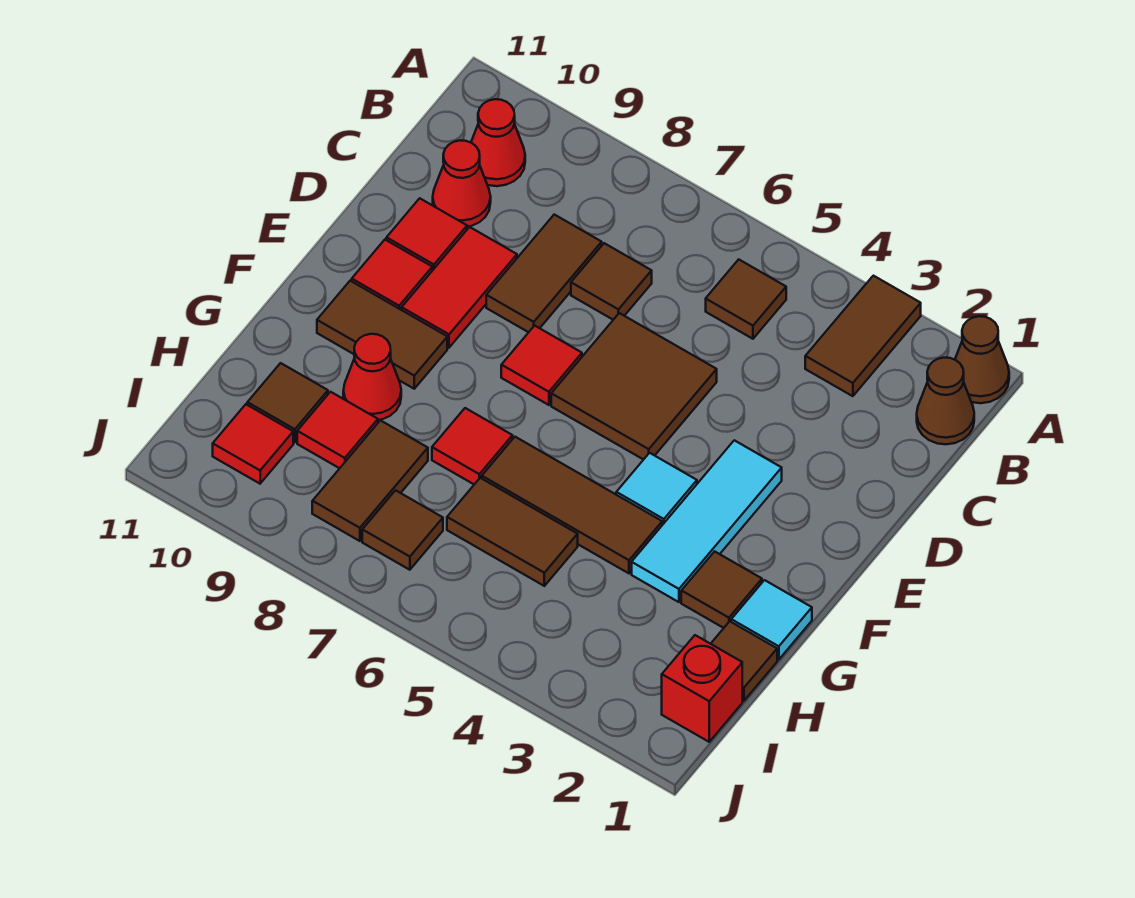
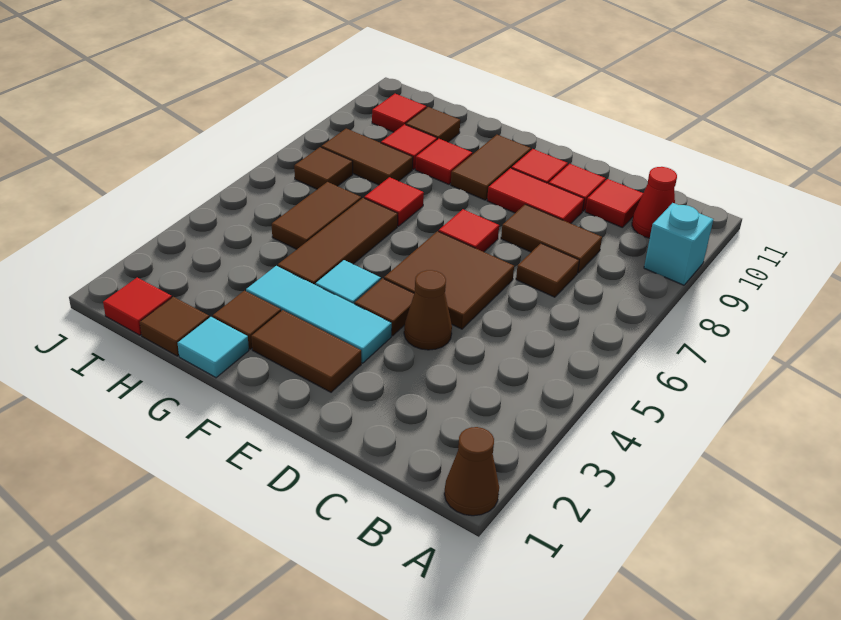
brown tile A3:B3 level 1 -> brown tile E2:F2 level 1
none -> cyan brick A9 level 1
brown cone B1 level 1 -> brown cone D4 level 1
brown tile B5 level 1 -> brown tile E4 level 1
red cone C10 level 1 -> red tile C10 level 1
red cone G9 level 1 -> red tile G9 level 1
red brick I1 level 1 -> red tile I1 level 1

